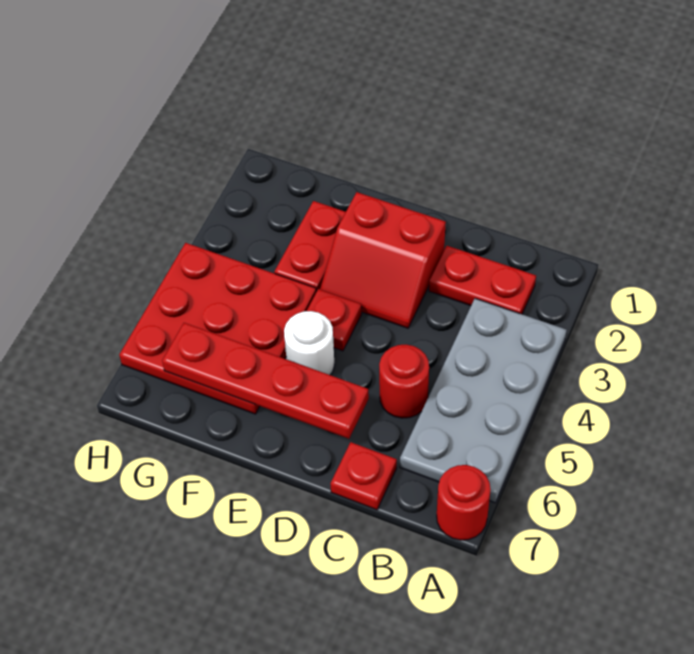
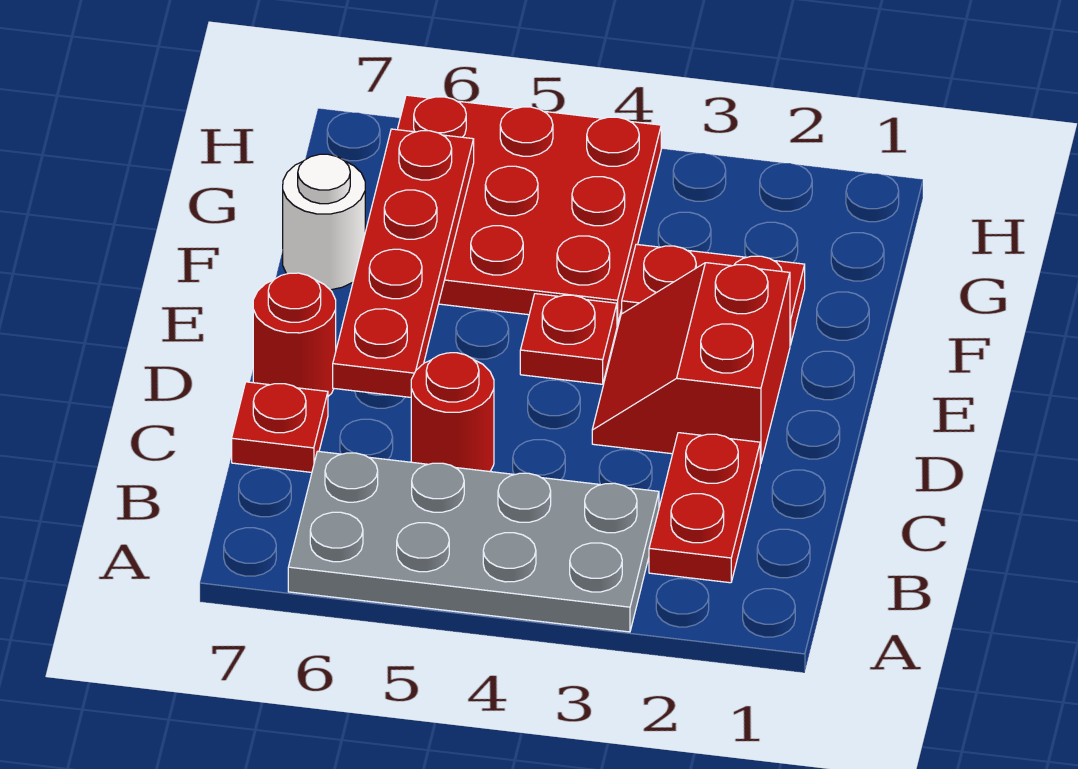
red round brick A7 level 1 -> red round brick D7 level 1
white round brick E5 level 1 -> white round brick F7 level 1

